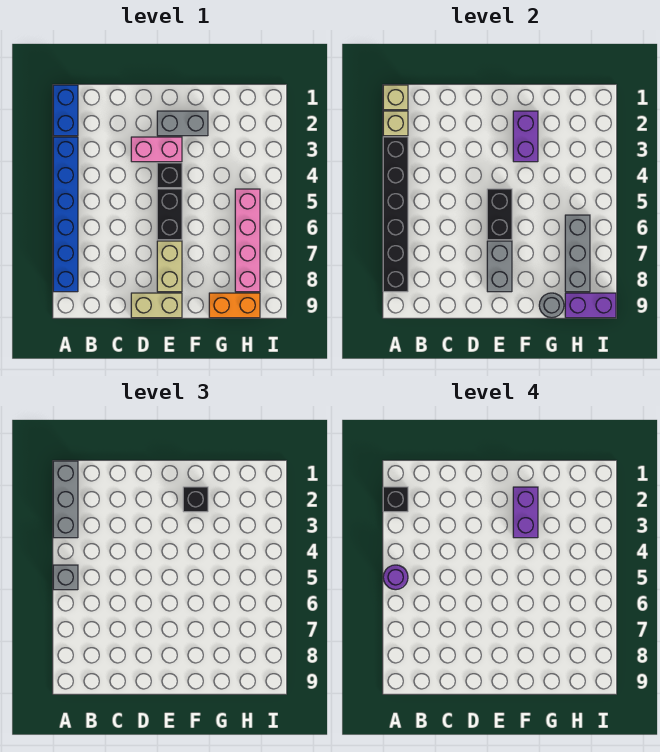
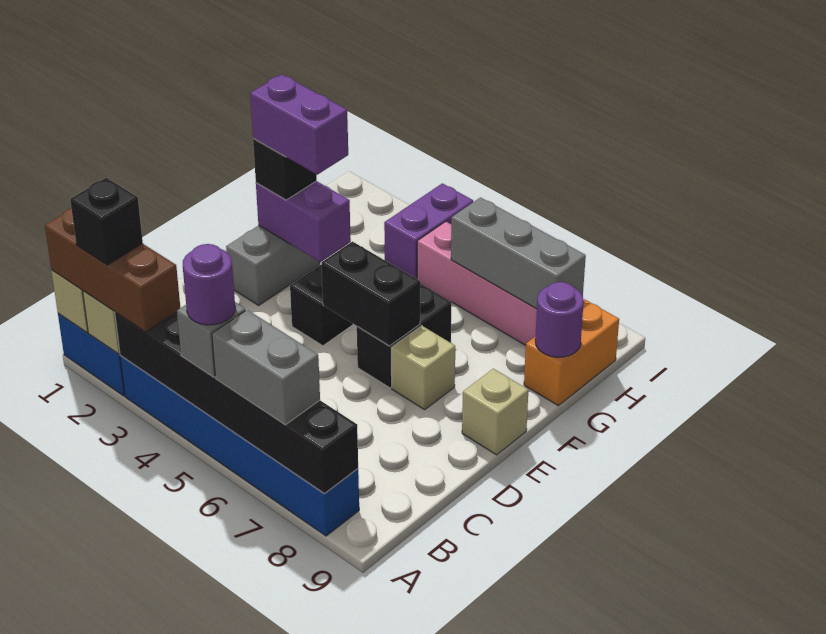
grey brick A1:A3 level 3 -> brown brick A1:A3 level 3
pink brick D3:E3 level 1 -> none
tan brick D9:E9 level 1 -> tan brick E9 level 1
black brick E5:E6 level 1 -> black brick E6:F6 level 1
tan brick E7:E8 level 1 -> tan brick E7 level 1
grey brick E7:E8 level 2 -> grey brick A6:A7 level 3
grey round brick G9 level 2 -> purple round brick G9 level 2
purple brick H9:I9 level 2 -> purple brick H4:I4 level 1

